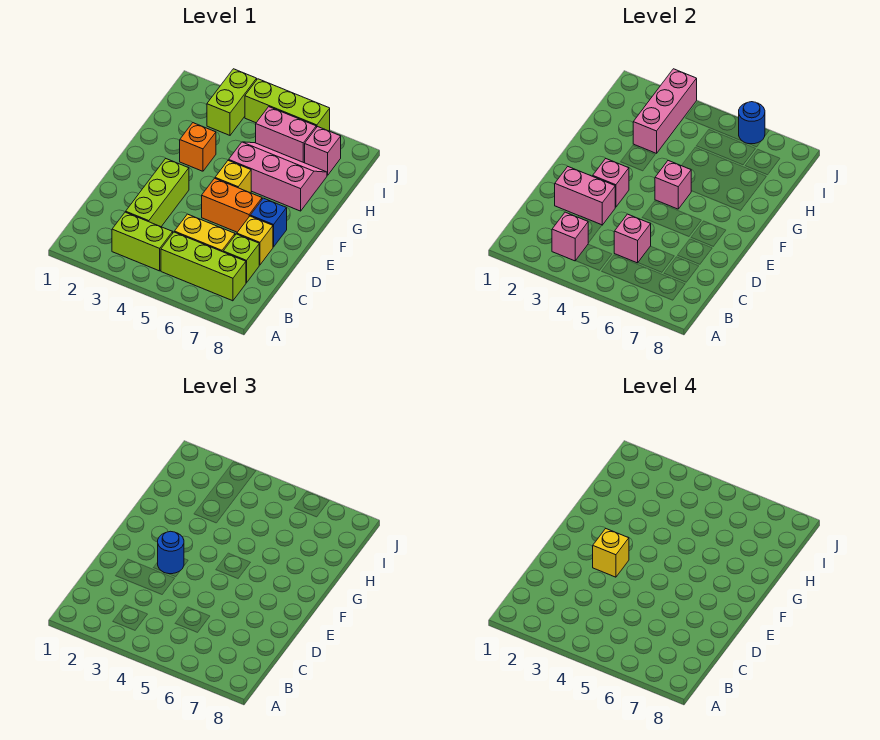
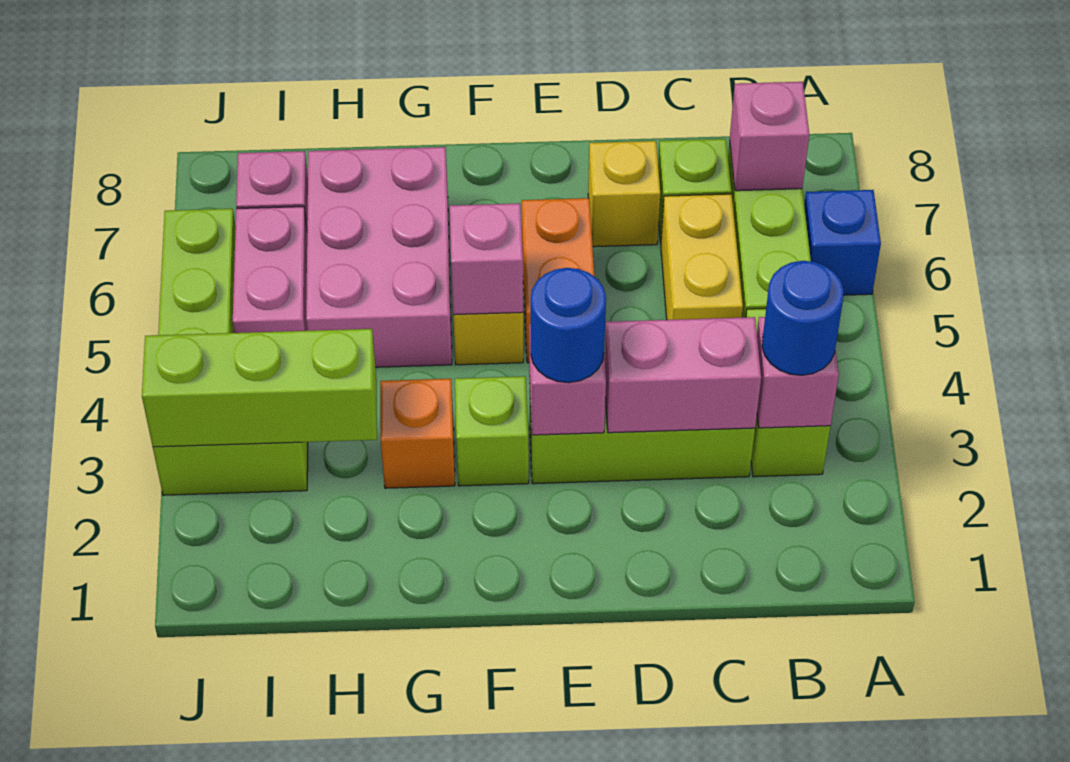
pink brick C5 level 2 -> pink brick B7 level 2
pink brick D2:D3 level 2 -> pink brick C3:D3 level 2
yellow brick E3 level 4 -> none
blue brick E7 level 1 -> blue brick A6 level 1
none -> lime brick F3 level 1
pink slope G5:H7 level 1 top G -> pink brick G5:H7 level 1
pink brick H3:J3 level 2 -> lime brick H3:J3 level 2
blue round brick J6 level 2 -> blue round brick B3 level 3

